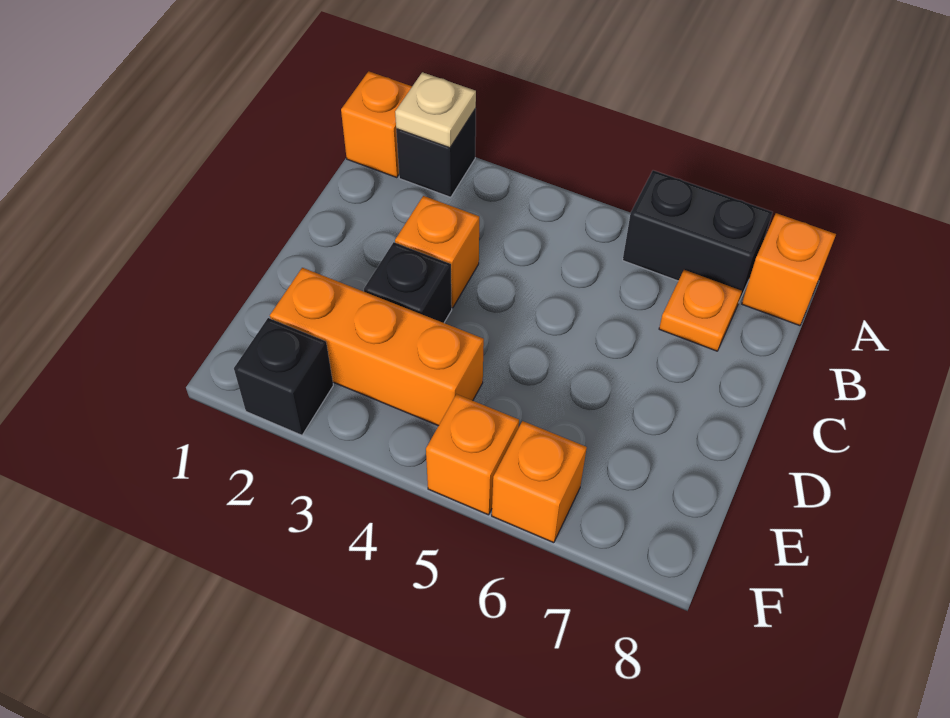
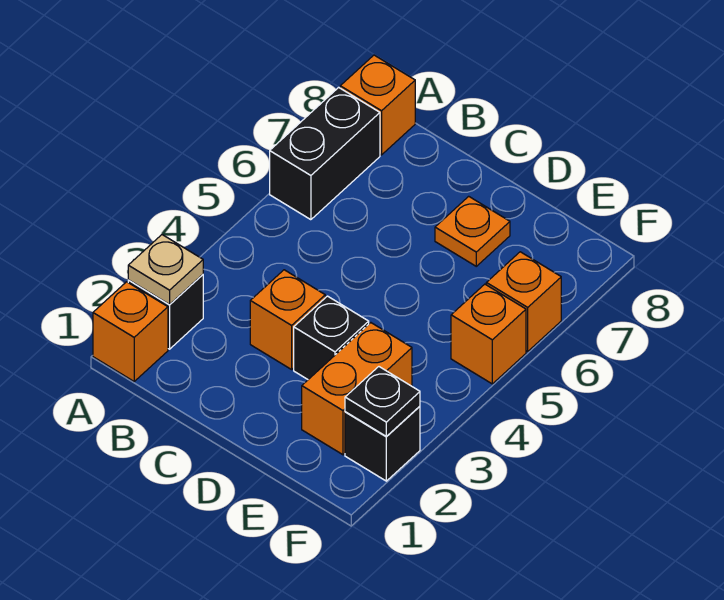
orange plate B7 level 1 -> orange plate D7 level 1
orange brick E2:E4 level 1 -> orange brick E2:E3 level 1
none -> black plate F2 level 2

